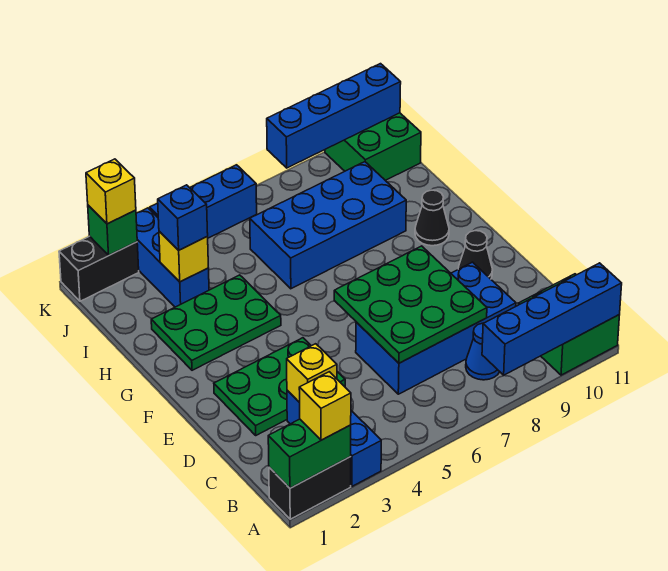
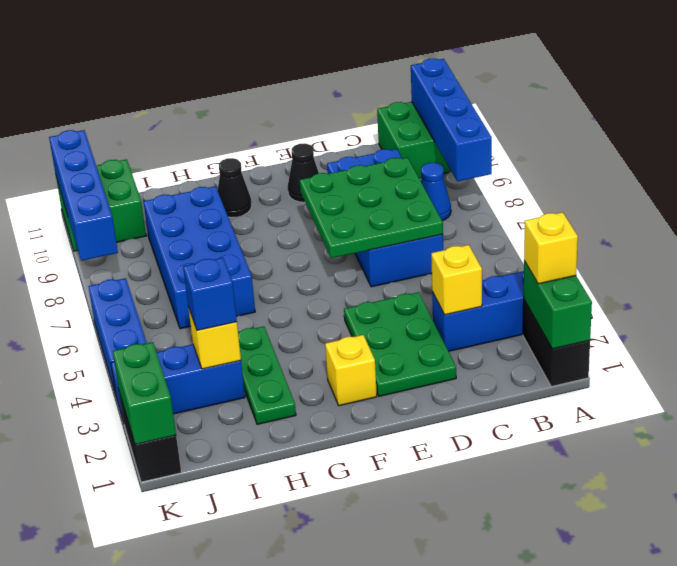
green plate G2:H4 level 1 -> green plate H2:H4 level 1
green brick K2 level 2 -> green brick K1:K2 level 2
yellow brick K2 level 3 -> yellow brick F2 level 1

